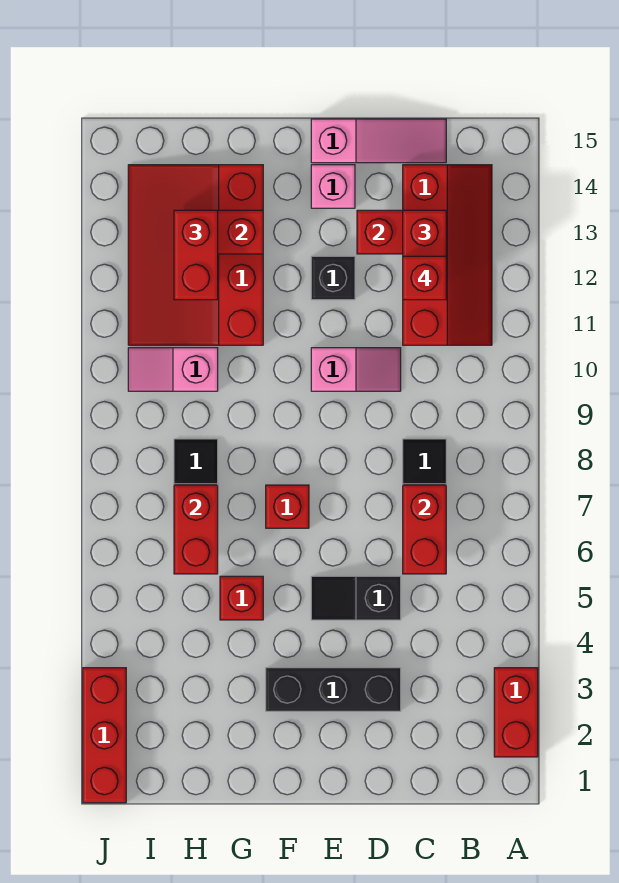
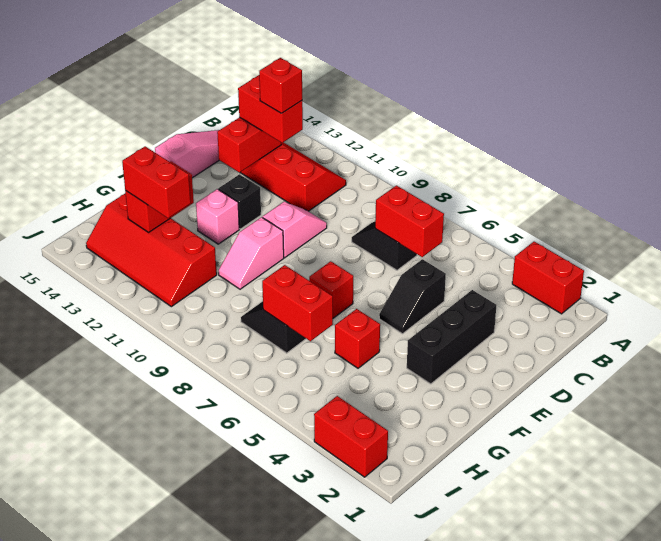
pink brick E14 level 1 -> pink brick F12 level 1
red slope G11:I14 level 1 top G -> red slope H11:I14 level 1 top H
pink slope H10:I10 level 1 top H -> pink slope F10:G10 level 1 top F
red brick J1:J3 level 1 -> red brick J2:J3 level 1

